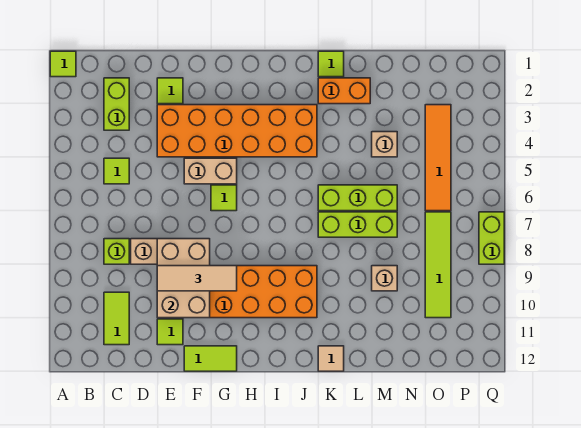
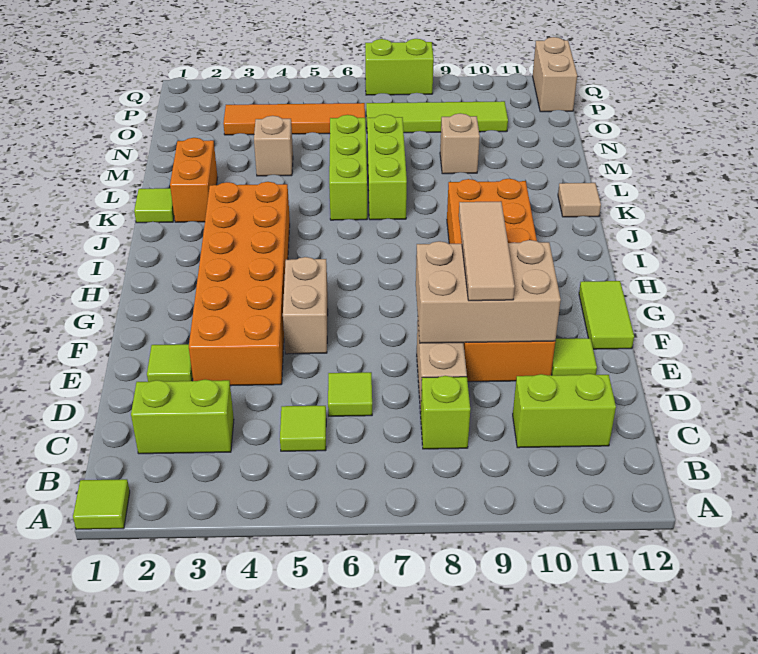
lime tile C10:C11 level 1 -> lime brick C10:C11 level 1
lime tile G6 level 1 -> lime tile D6 level 1
none -> tan brick P12:Q12 level 1

